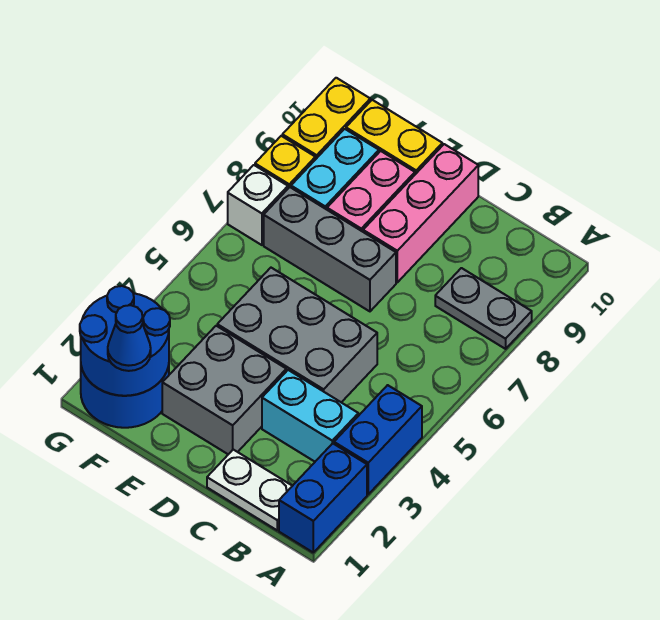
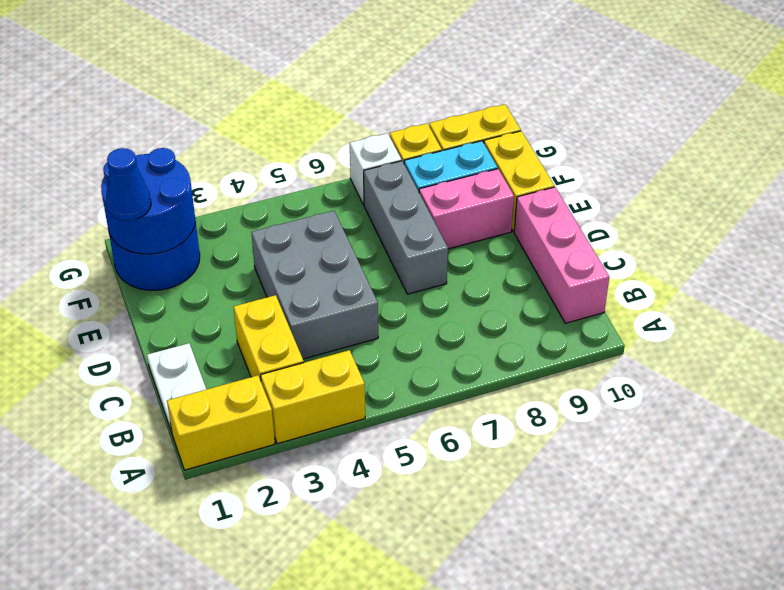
blue brick A1:A2 level 1 -> yellow brick A1:A2 level 1
blue brick A3:A4 level 1 -> yellow brick A3:A4 level 1
grey plate A8:B8 level 1 -> none
cyan brick B3:C3 level 1 -> yellow brick B3:C3 level 1
grey brick D2:E3 level 1 -> none
pink brick D8:D10 level 1 -> pink brick B10:D10 level 1

